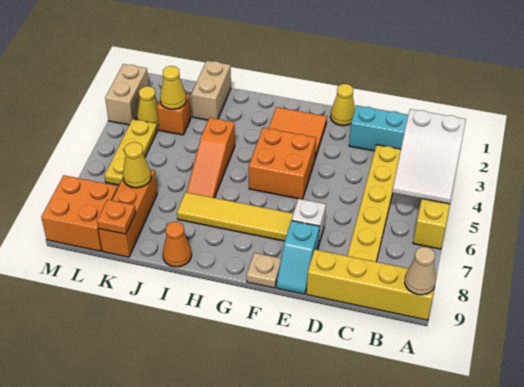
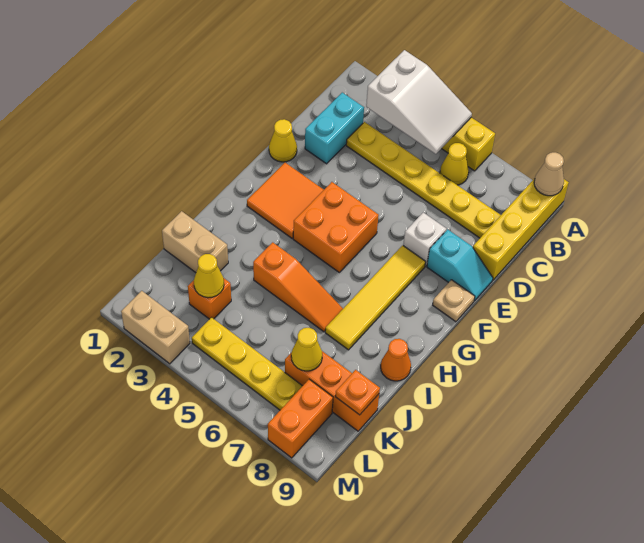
yellow cone L3 level 1 -> yellow cone B6 level 1
yellow plate L4:L6 level 1 -> yellow plate L4:L7 level 1
orange brick L8:M9 level 1 -> orange brick L8:M8 level 1

